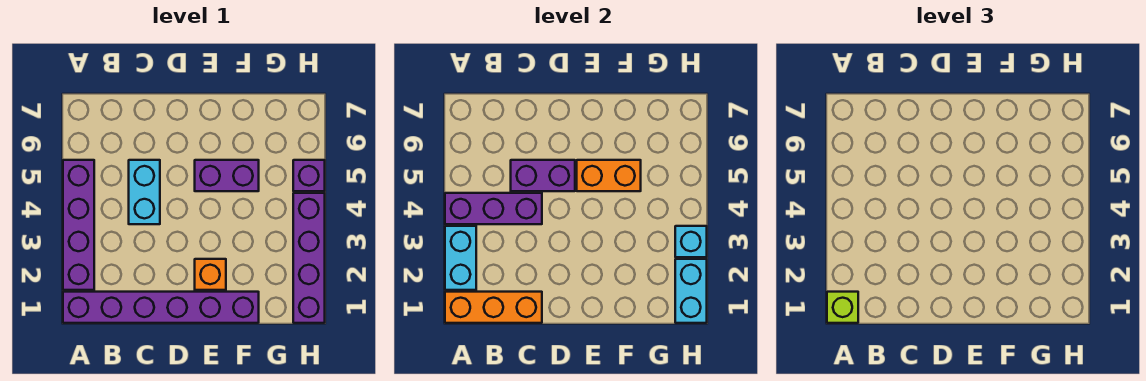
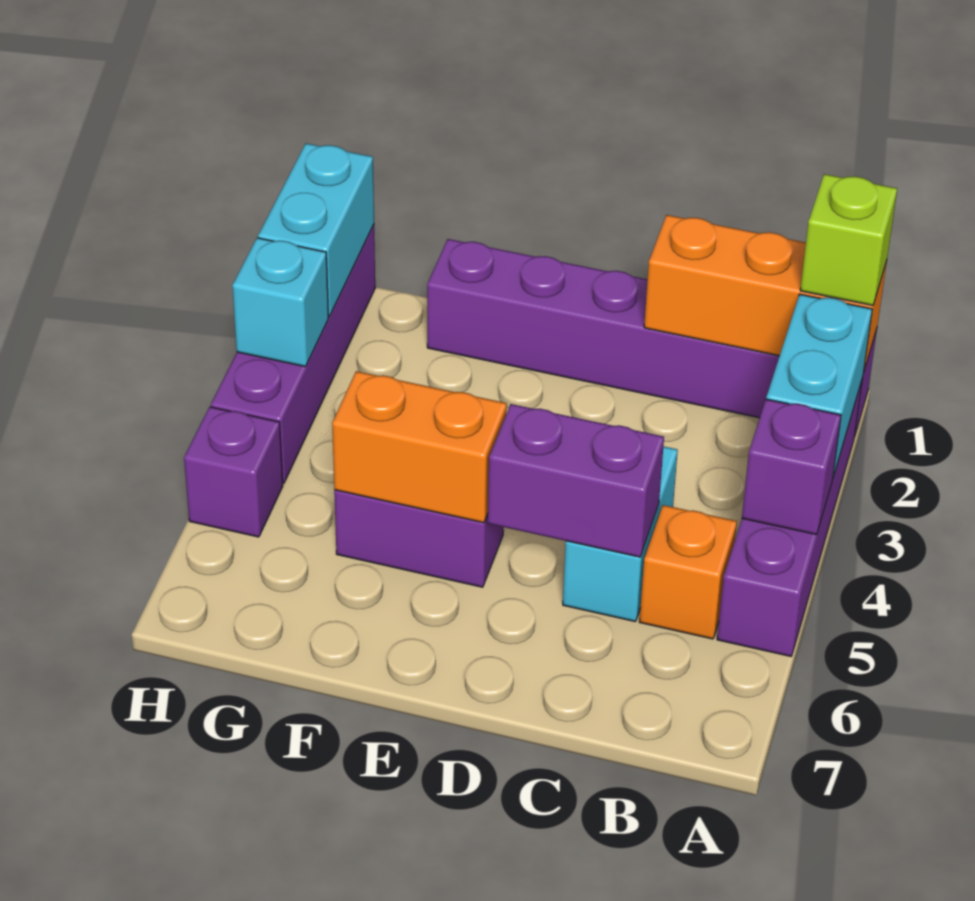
purple brick A4:C4 level 2 -> purple brick A4 level 2
orange brick E2 level 1 -> orange brick B5 level 1

